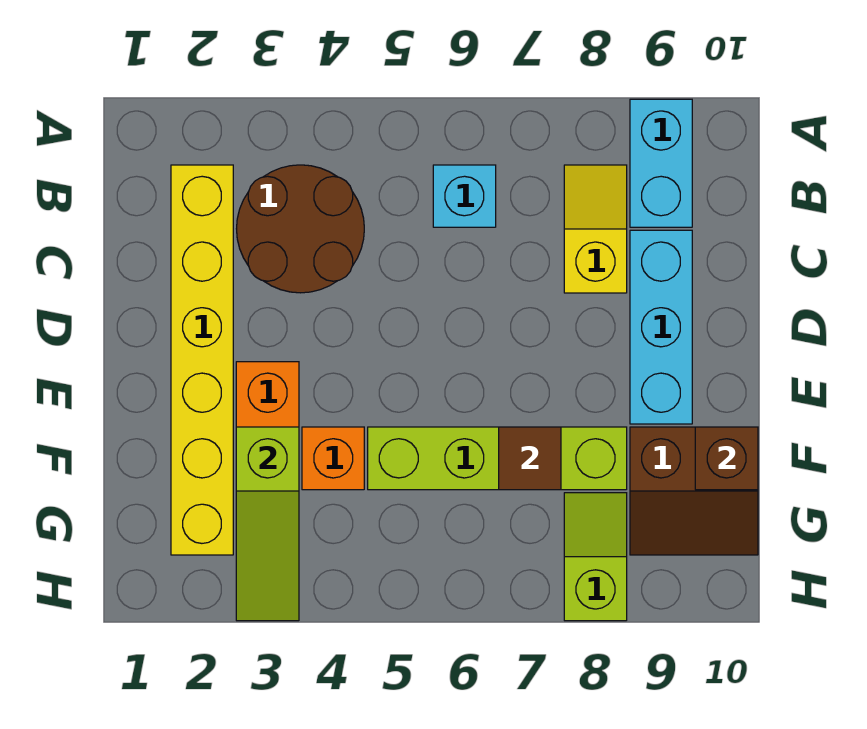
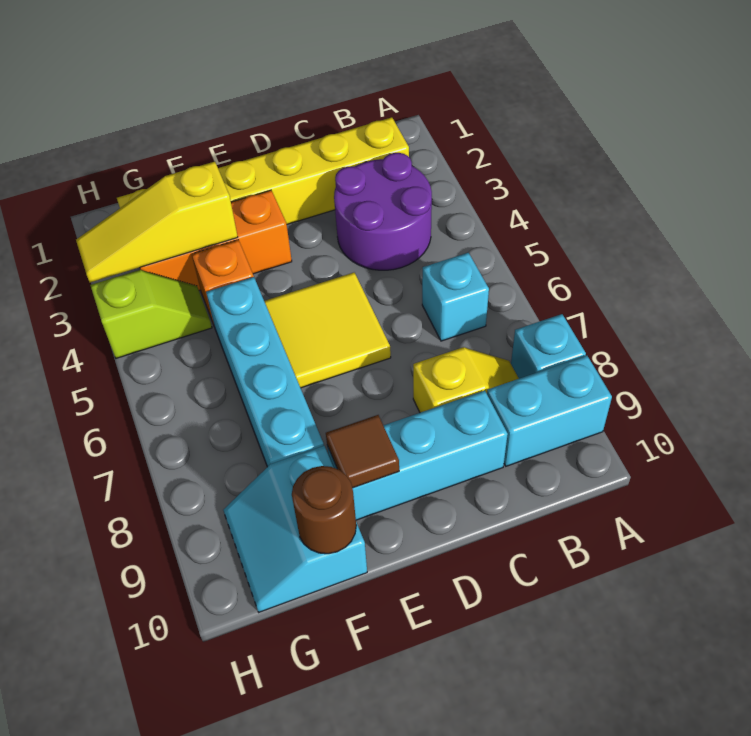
none -> cyan brick A8 level 1
brown round brick B3:C4 level 1 -> purple round brick B3:C4 level 1
none -> yellow tile D5:E6 level 1
lime slope F3:H3 level 2 top F -> yellow slope F3:H3 level 2 top F
lime brick F5:F8 level 1 -> cyan brick F5:F8 level 1
brown tile F7 level 2 -> brown tile E9 level 2
brown slope F9:G10 level 1 top F -> cyan slope F9:G10 level 1 top F
brown brick F10 level 2 -> brown round brick F10 level 2
lime slope G8:H8 level 1 top H -> lime slope G4:H4 level 1 top H

